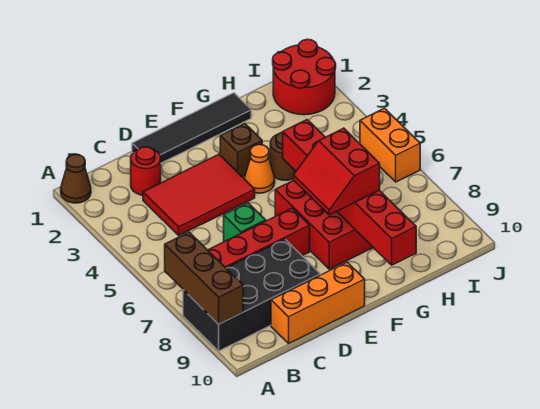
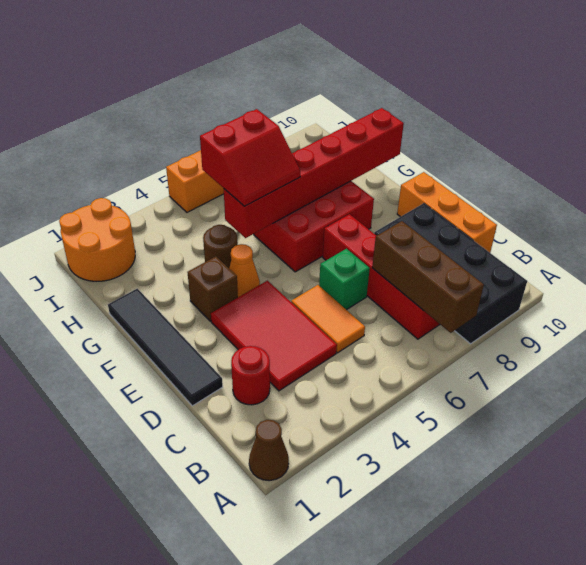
brown brick A7:A9 level 2 -> brown brick A7:C7 level 2
none -> orange tile C5:D5 level 1
red slope F7:G8 level 3 top G -> red slope G5:H6 level 3 top H
red round brick I1:J2 level 1 -> orange round brick I1:J2 level 1

